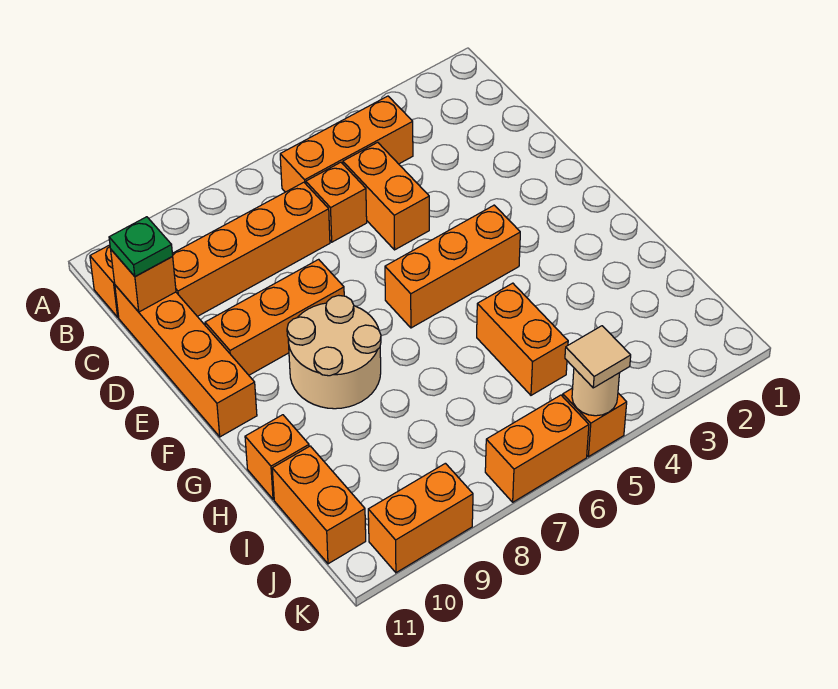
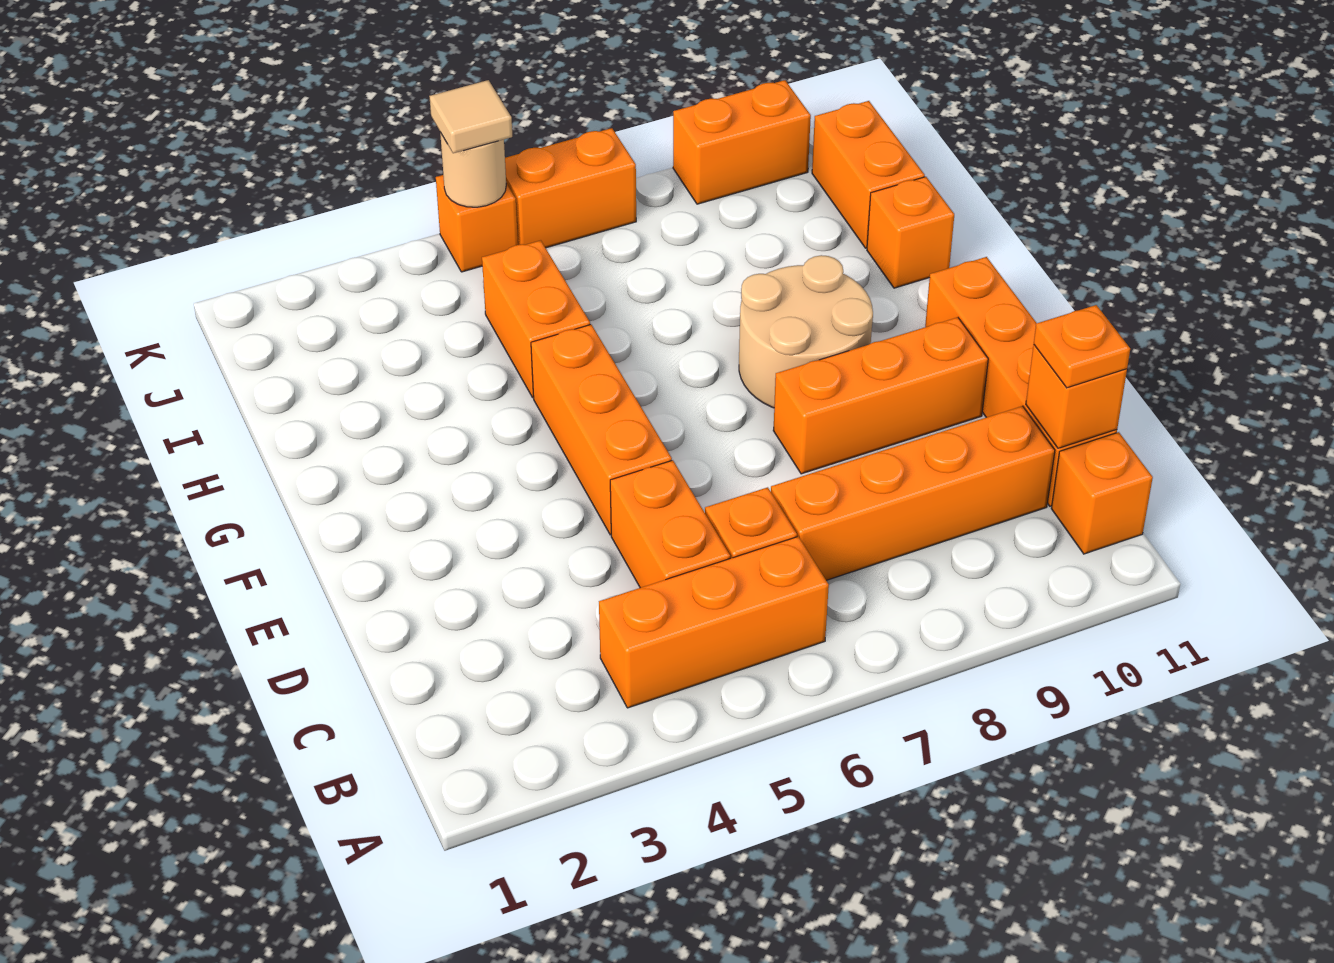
green plate C11 level 3 -> orange plate C11 level 3
orange brick F4:F6 level 1 -> orange brick E5:G5 level 1

